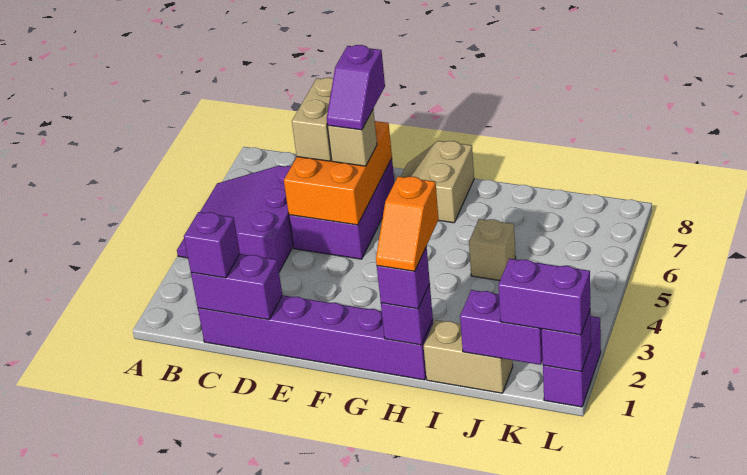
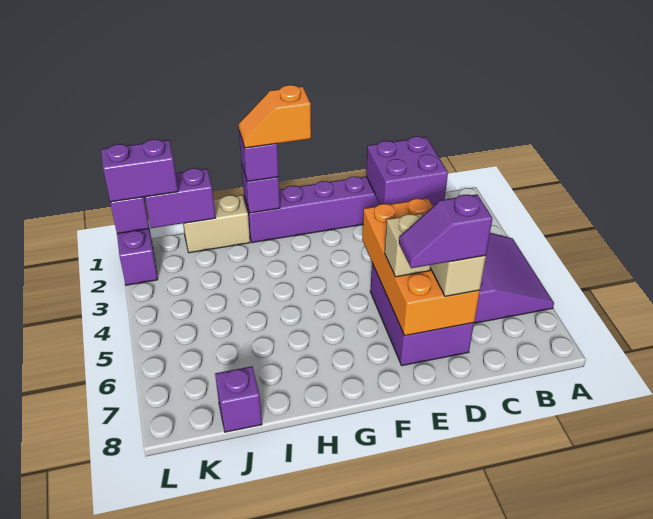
purple brick C1:D1 level 2 -> purple brick C1:D2 level 2
purple brick C1 level 3 -> purple brick J8 level 1
orange brick D5:E7 level 2 -> orange brick D4:E7 level 2
purple slope E6:E7 level 4 top 7 -> purple slope D7:E7 level 4 top D
tan slope F7:G8 level 1 top G -> none
orange slope H1:H2 level 4 top 2 -> orange slope G1:H1 level 4 top G
tan brick I5 level 1 -> none

